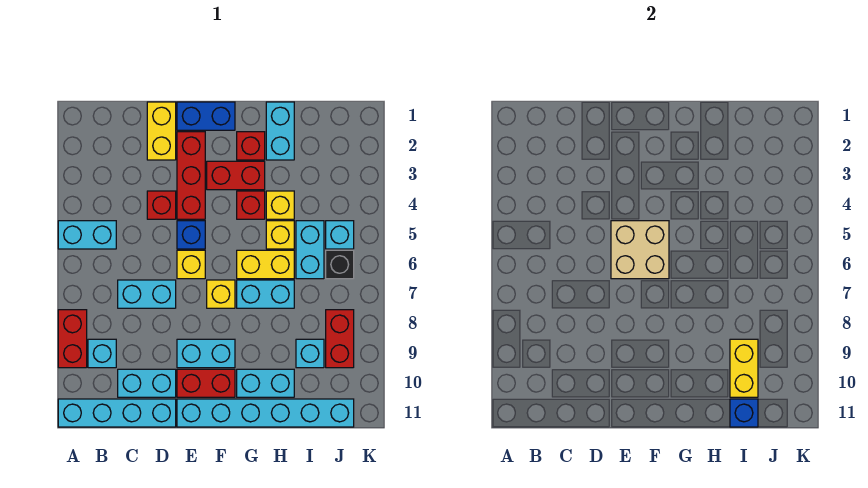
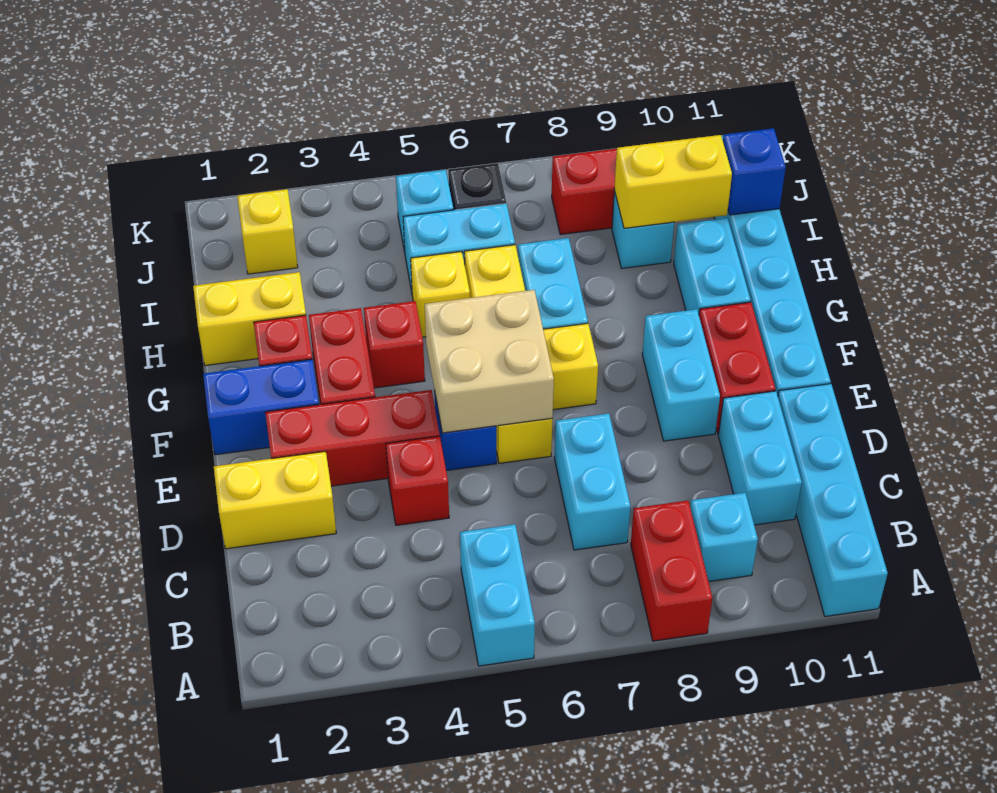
red brick A8:A9 level 1 -> red brick A8:B8 level 1
blue brick E1:F1 level 1 -> blue brick F1:F2 level 1
cyan brick H1:H2 level 1 -> yellow brick H1:H2 level 1
yellow brick H4 level 1 -> yellow brick J2 level 1

